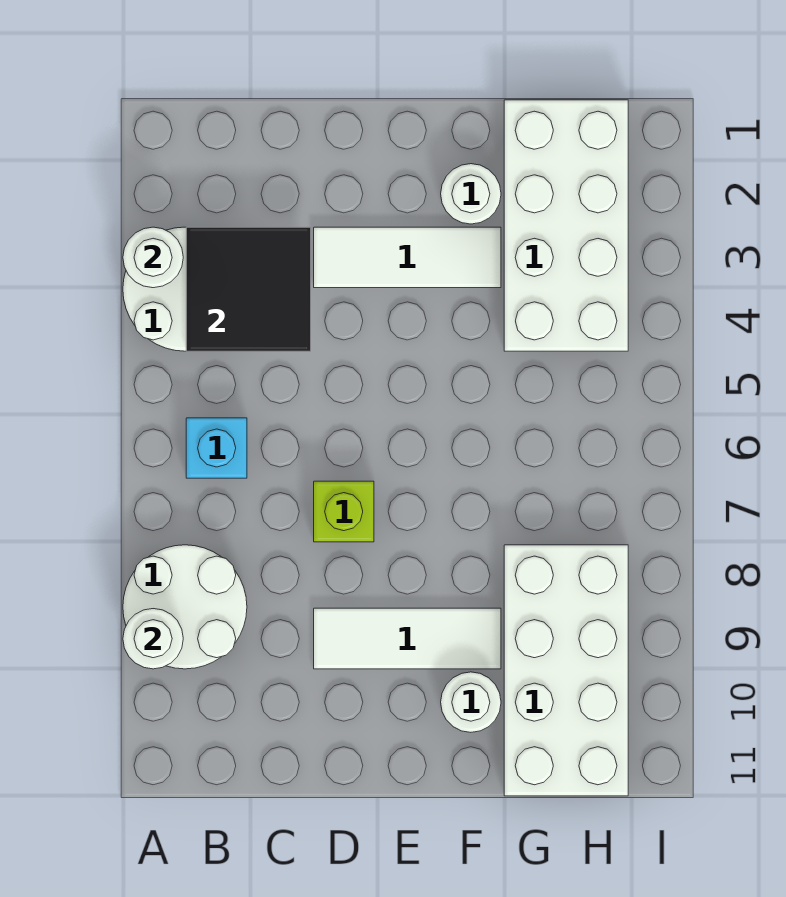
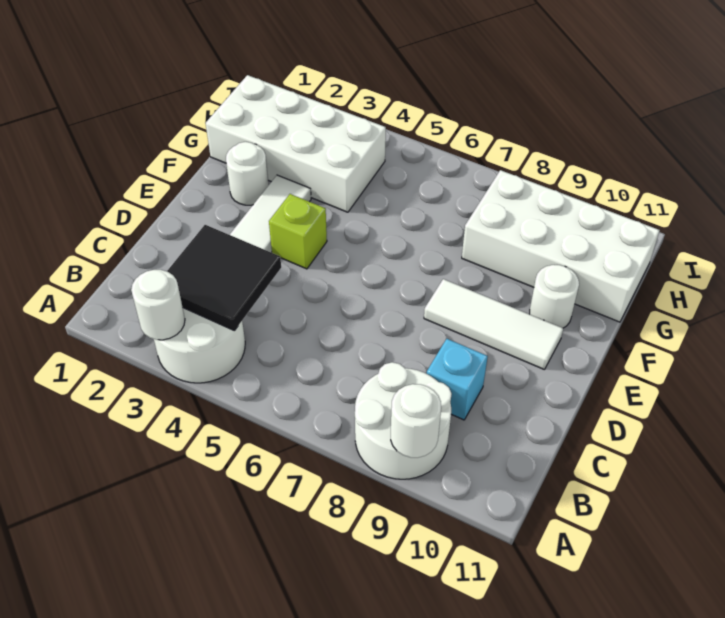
cyan brick B6 level 1 -> cyan brick C9 level 1
lime brick D7 level 1 -> lime brick E4 level 1
white tile D9:F9 level 1 -> white tile E8:E10 level 1

